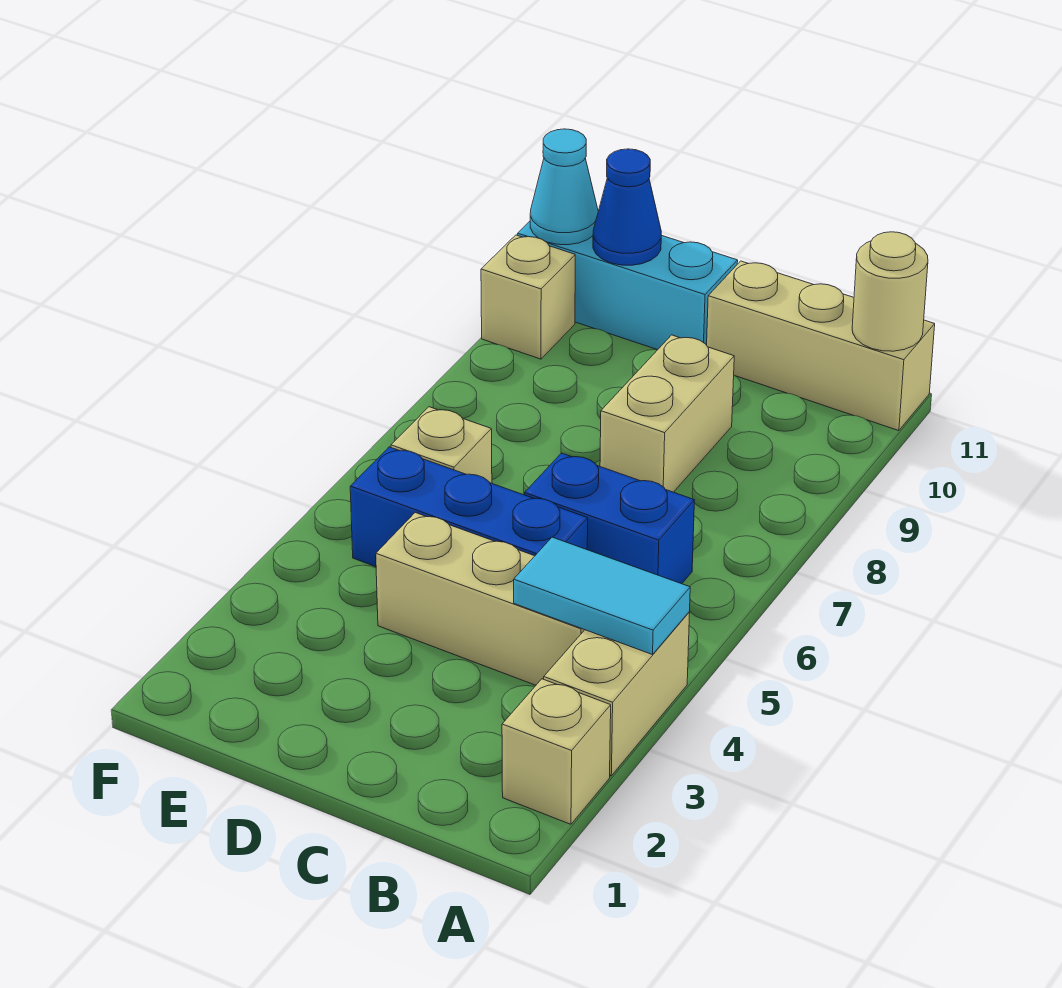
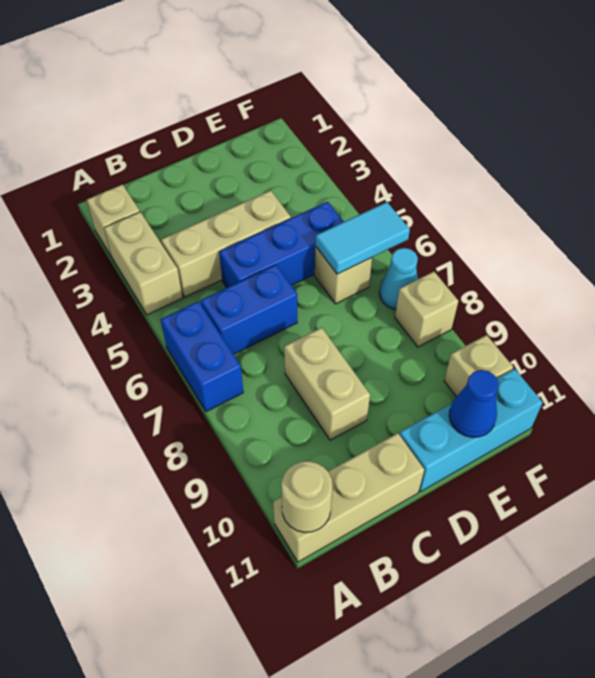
cyan tile A4:B4 level 2 -> cyan tile E6:F6 level 2
none -> blue brick A6:A7 level 1
none -> tan brick F8 level 1
cyan cone F11 level 2 -> cyan cone F7 level 1

